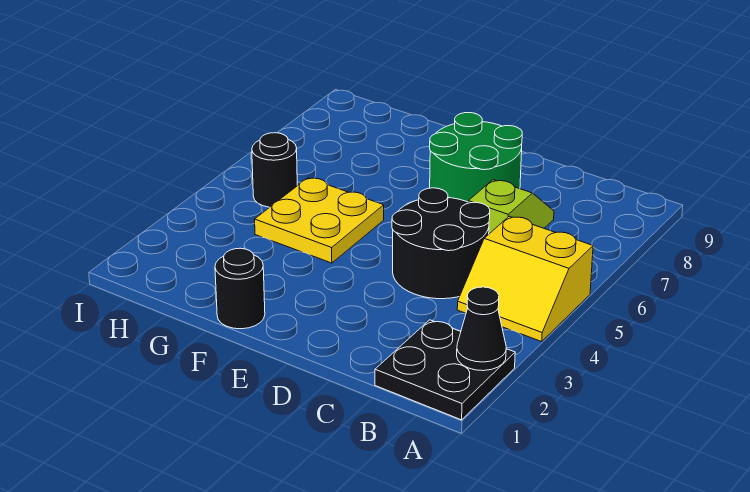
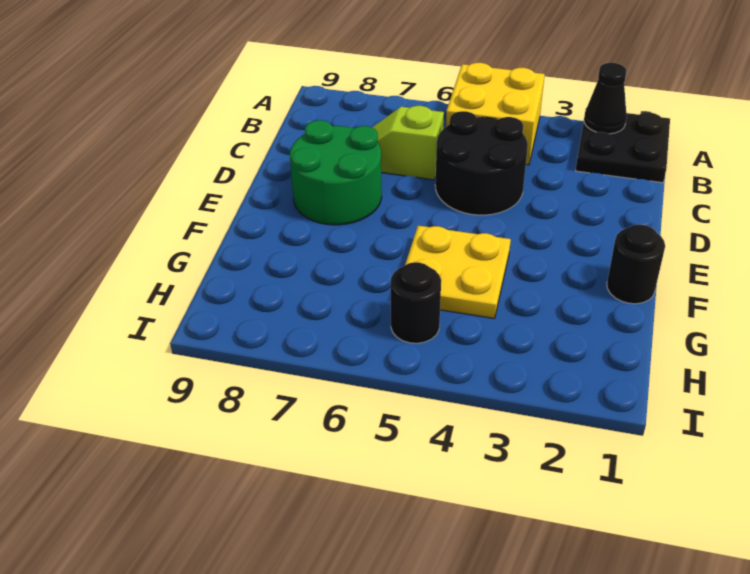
yellow slope A4:B5 level 1 top 5 -> yellow brick A4:B5 level 1

